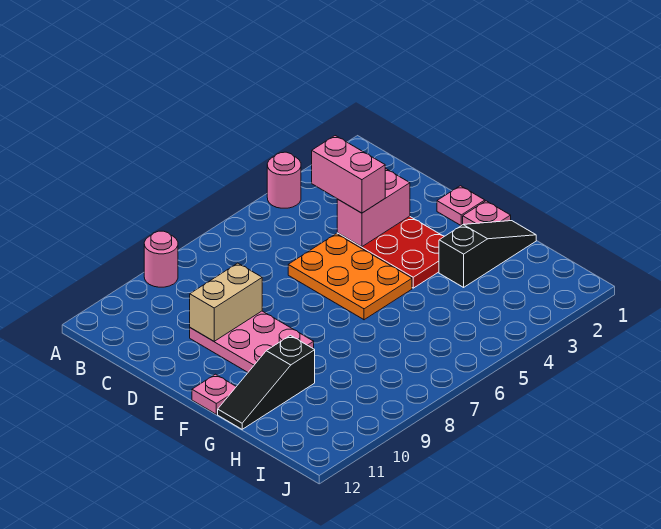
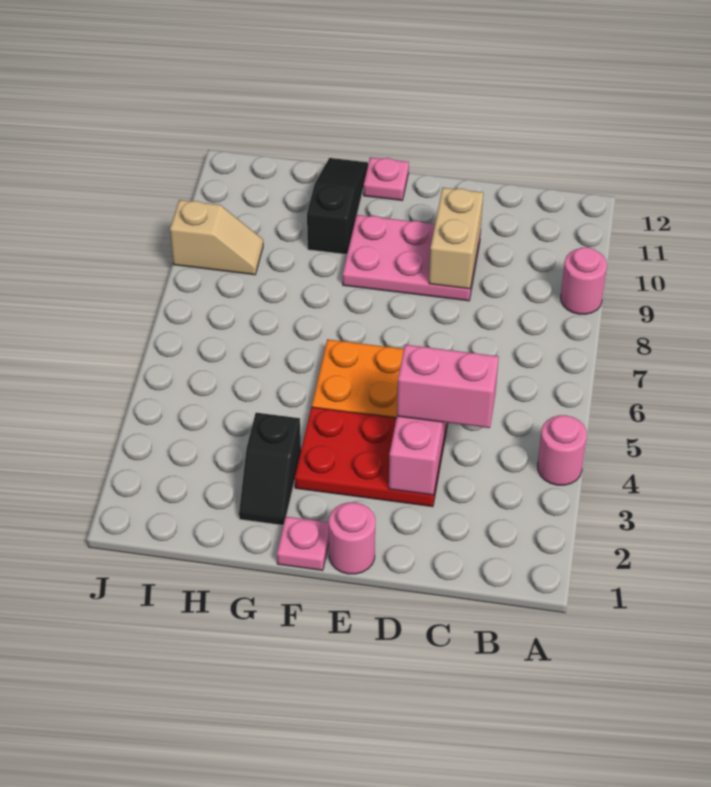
pink plate E1 level 1 -> pink round brick E1 level 1
black slope G1:G3 level 1 top 3 -> black slope G2:G3 level 1 top 3
none -> tan slope I9:J9 level 1 top J

